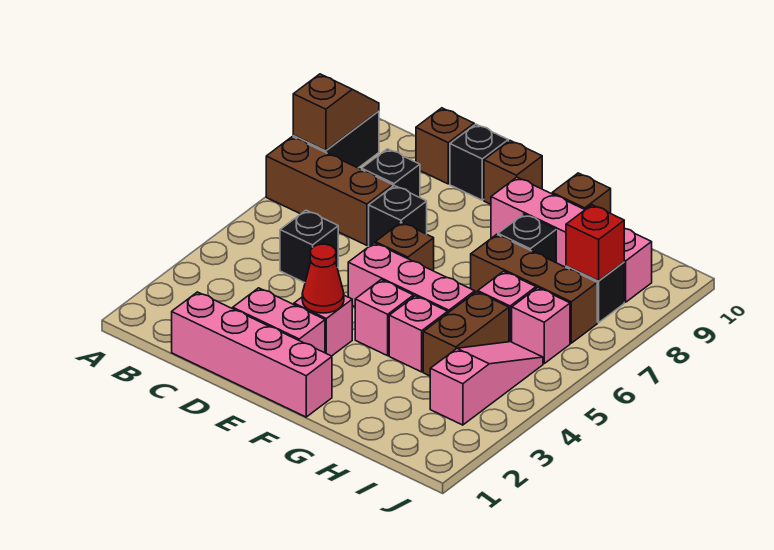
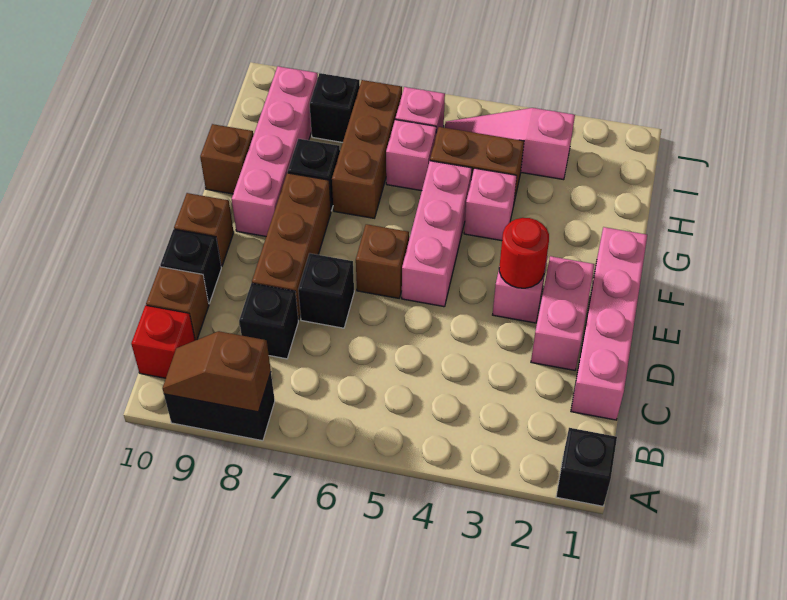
brown brick A7:C7 level 1 -> brown brick D8:F8 level 1
black brick C5 level 1 -> black brick A1 level 1
red cone E3 level 2 -> red round brick E3 level 2
pink brick F4 level 1 -> none
red brick I8 level 2 -> red brick B10 level 1

